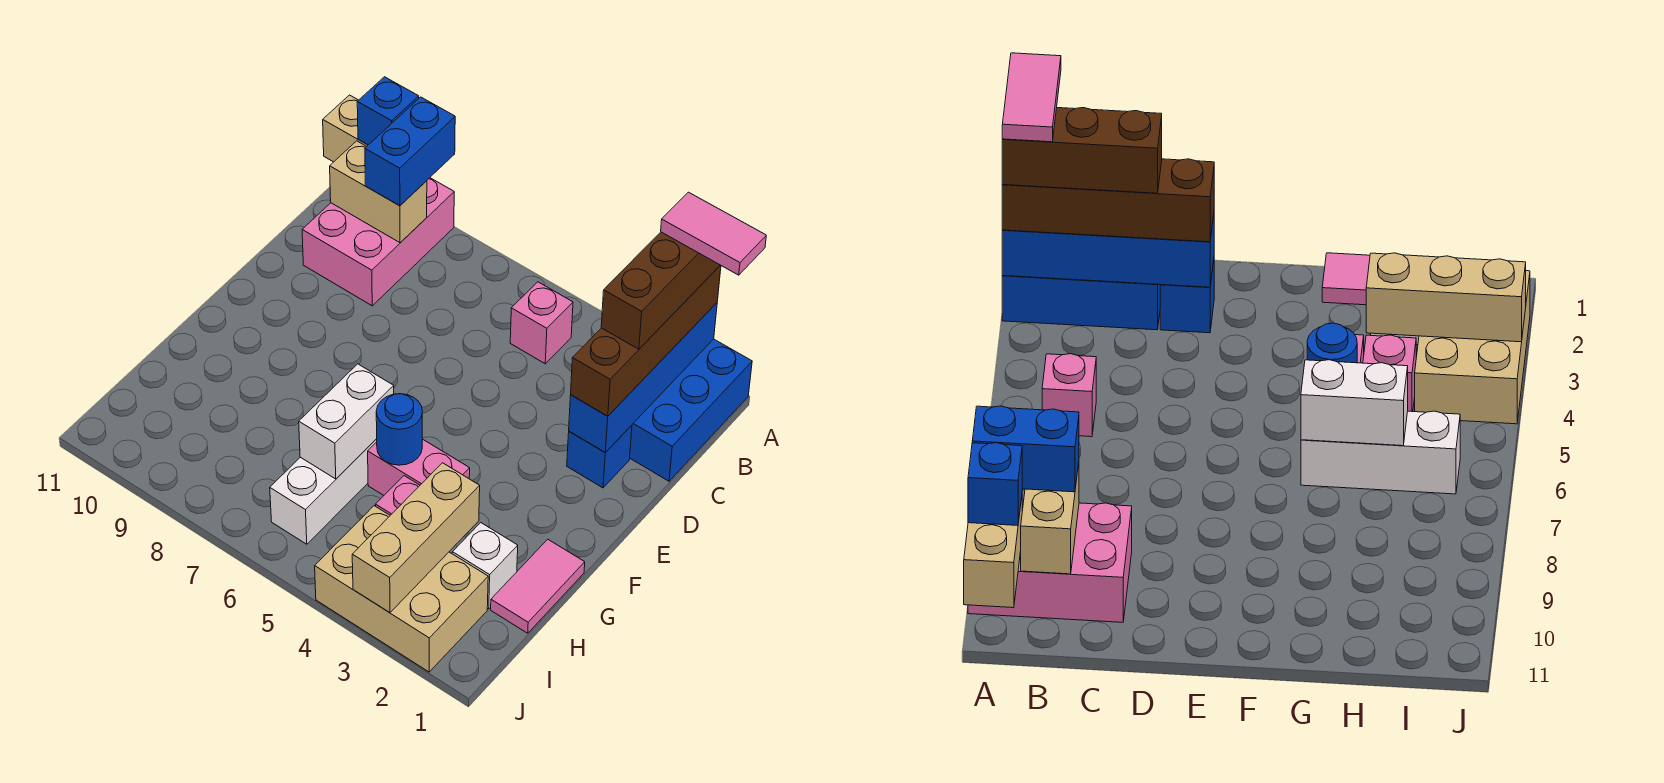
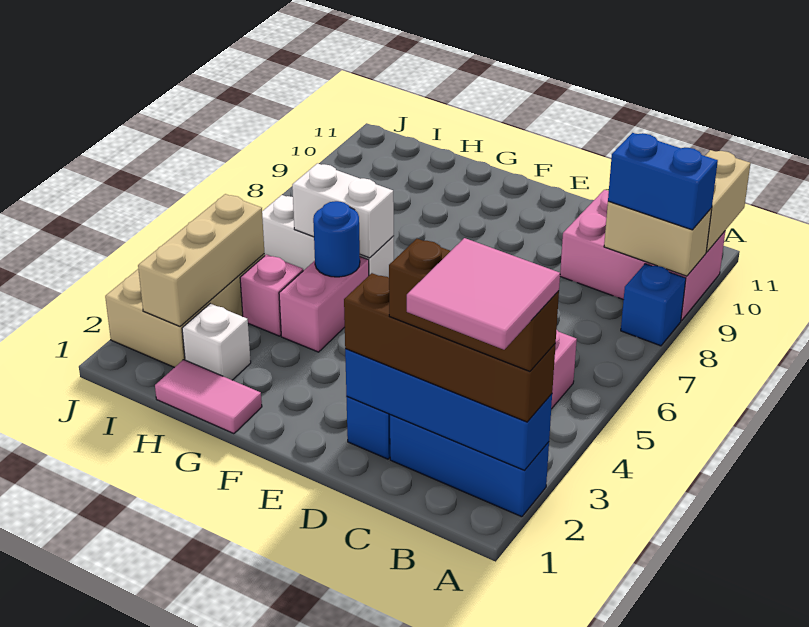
blue brick A1:C2 level 1 -> blue brick A2:C2 level 1
pink tile A1:A2 level 5 -> pink tile A1:B2 level 5
blue brick A10 level 3 -> blue brick A8 level 1
tan brick B9:B10 level 2 -> tan brick A9:B9 level 2
tan brick H3:J3 level 2 -> tan brick I2:I4 level 2

